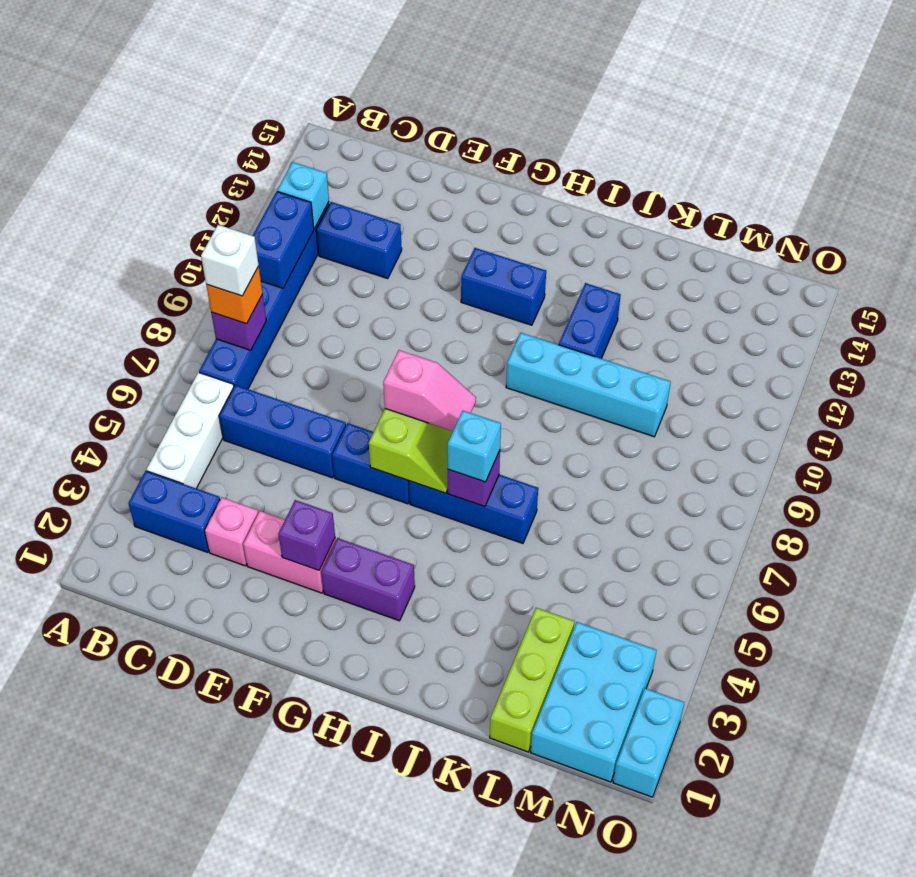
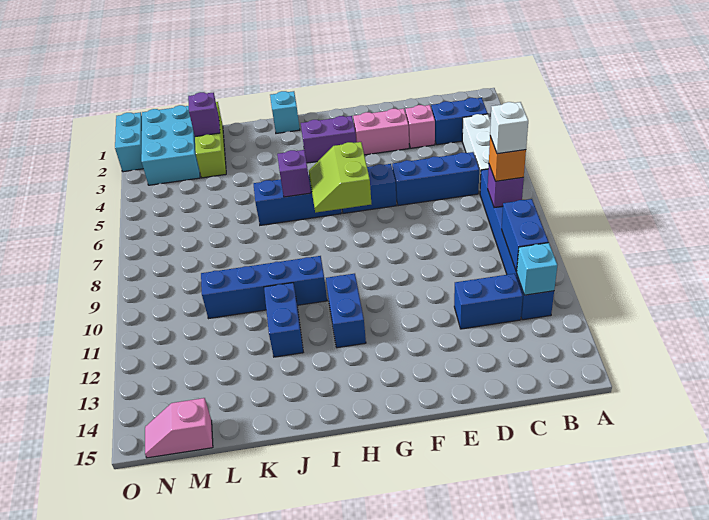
purple brick F3 level 2 -> purple brick L2 level 2
pink slope G7:H7 level 3 top G -> pink slope M15:N15 level 1 top M
blue brick G12:H12 level 1 -> blue brick H11:H12 level 1
cyan brick I6 level 3 -> cyan brick I1 level 1
cyan brick I10:L10 level 1 -> blue brick I10:L10 level 1

